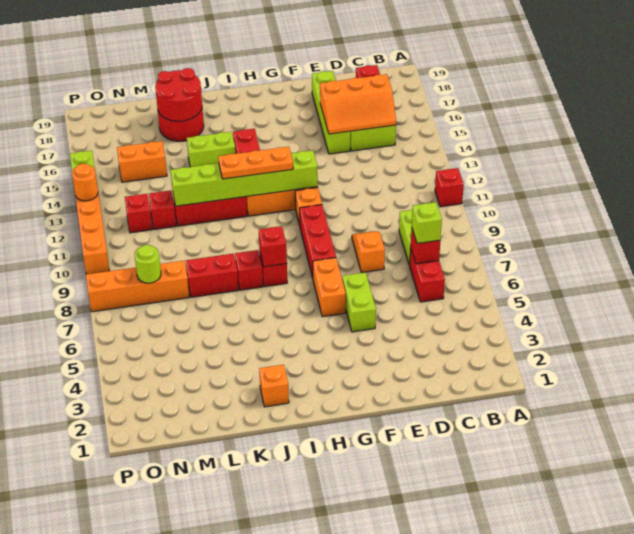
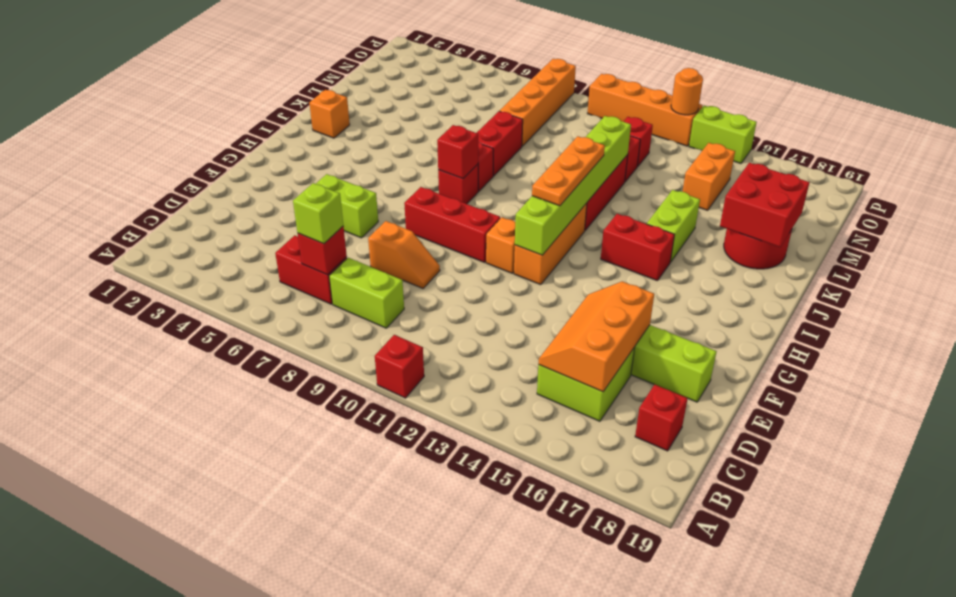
orange brick G6:G7 level 1 -> none
red round brick K17:L18 level 2 -> red brick K17:L18 level 2
lime round brick N8 level 2 -> none

